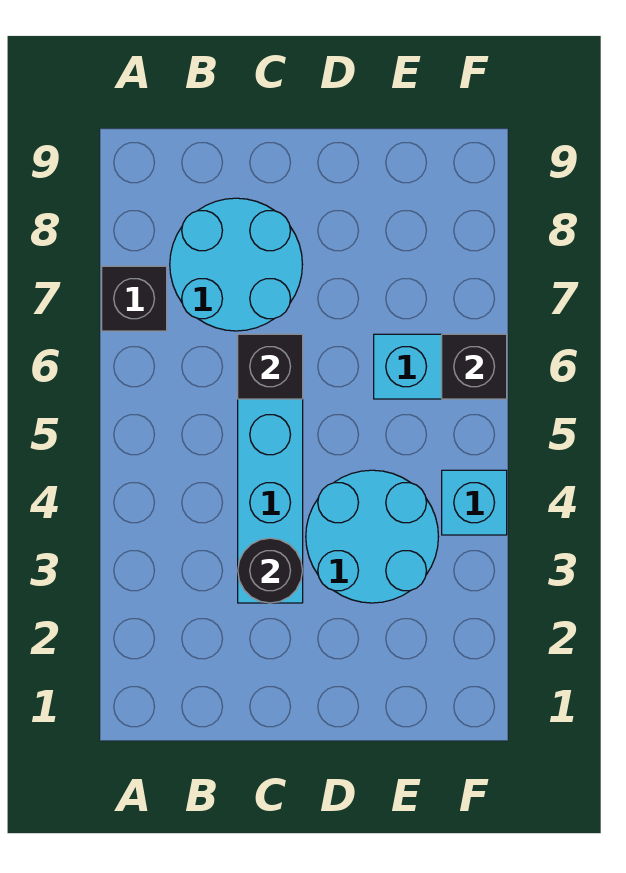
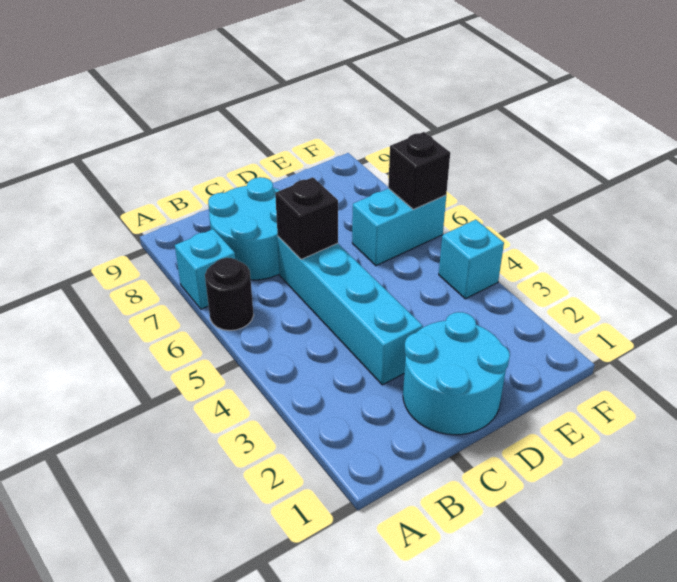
black brick A7 level 1 -> cyan brick A7 level 1
black round brick C3 level 2 -> black round brick A6 level 1
cyan round brick D3:E4 level 1 -> cyan round brick C1:D2 level 1

